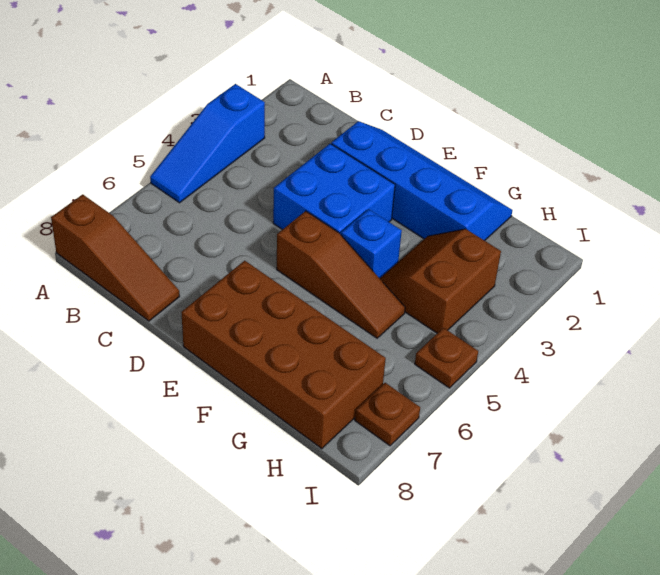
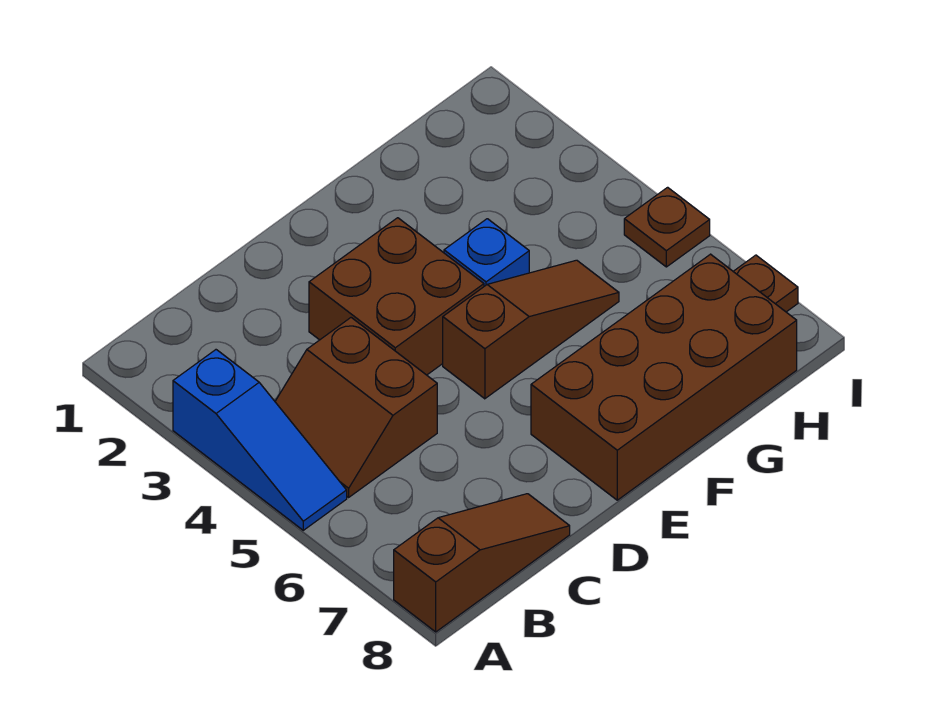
blue slope D1:G2 level 1 top 2 -> none
blue brick D3:E4 level 1 -> brown brick D3:E4 level 1
brown slope G3:H4 level 1 top H -> brown slope B4:C5 level 1 top C

